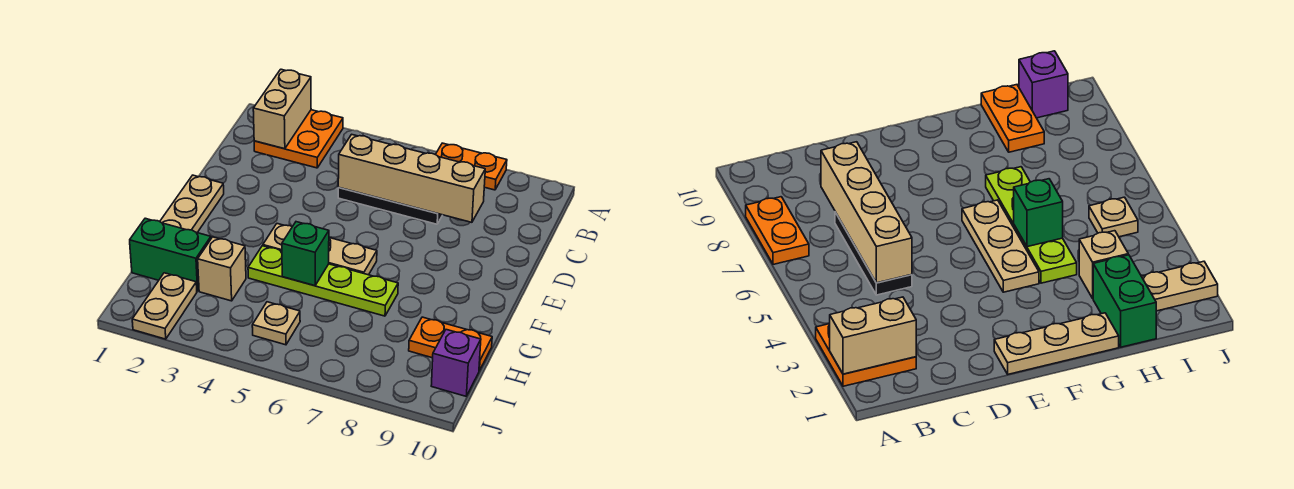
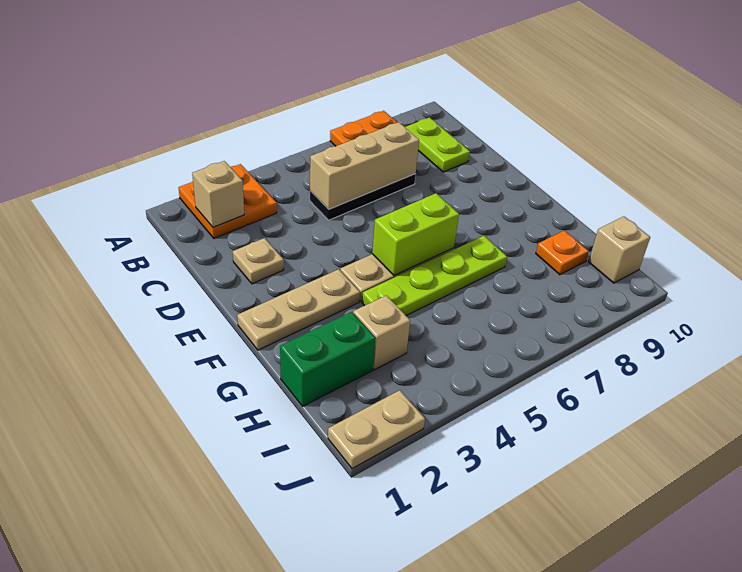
tan brick A2:B2 level 2 -> tan brick B2 level 2
none -> lime plate B9:C9 level 1
tan brick C5:C8 level 2 -> tan brick C5:C7 level 2
tan plate E1:G1 level 1 -> tan plate F1:F3 level 1
none -> lime brick F5:F6 level 2
green brick G5 level 2 -> none
orange plate H9:H10 level 1 -> orange plate H9 level 1
tan plate I2:J2 level 1 -> tan plate J1:J2 level 1
tan plate I5 level 1 -> tan plate D2 level 1
purple brick I10 level 1 -> tan brick I10 level 1

